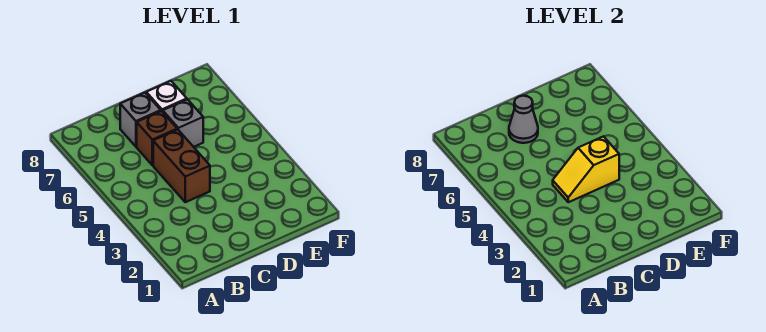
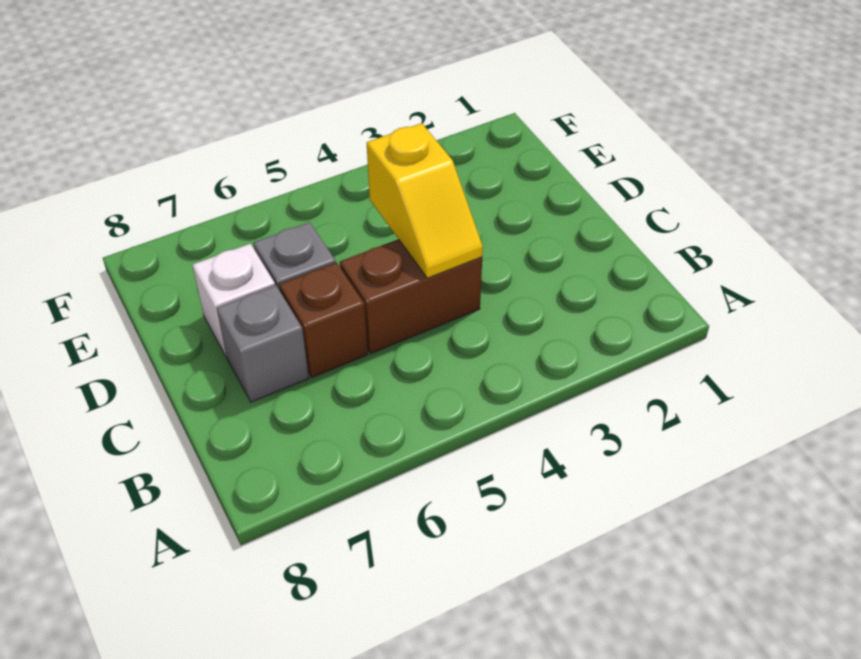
grey cone C7 level 2 -> none

